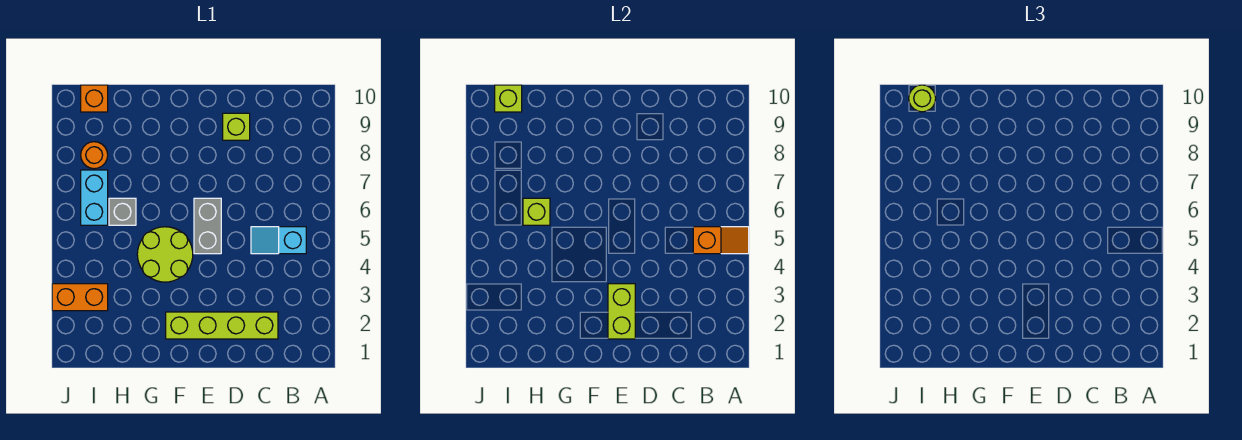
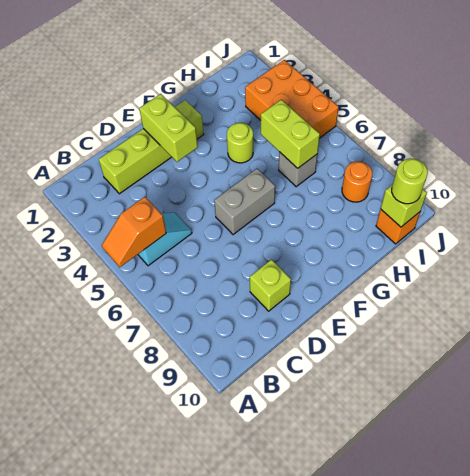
grey brick E5:E6 level 1 -> grey brick E6:F6 level 1
lime round brick F4:G5 level 1 -> lime round brick G4 level 1
lime brick H6 level 2 -> lime brick H5:H6 level 2
orange brick I3:J3 level 1 -> orange brick I3:J5 level 1
cyan brick I6:I7 level 1 -> none

